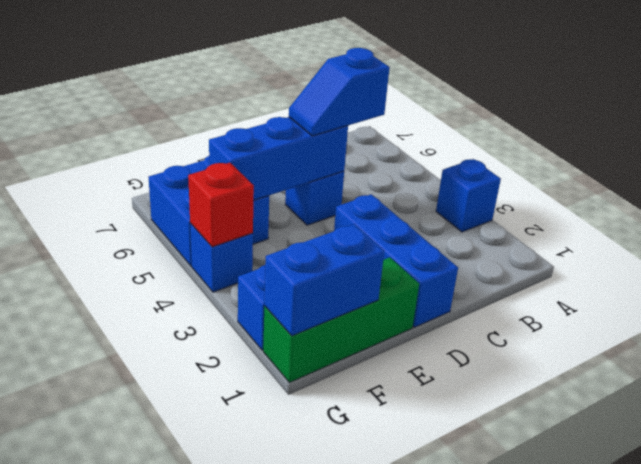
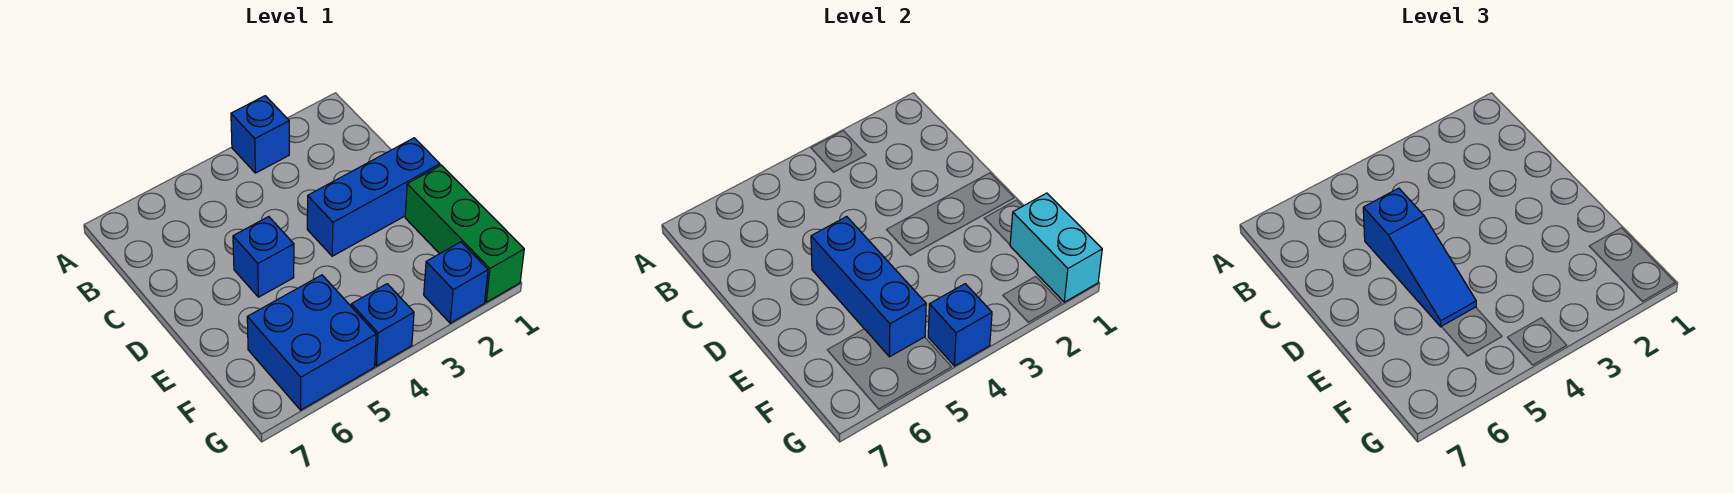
blue slope C5:D5 level 3 top C -> blue slope C5:E5 level 3 top C
blue brick F1:G1 level 2 -> cyan brick F1:G1 level 2
red brick G4 level 2 -> blue brick G4 level 2

